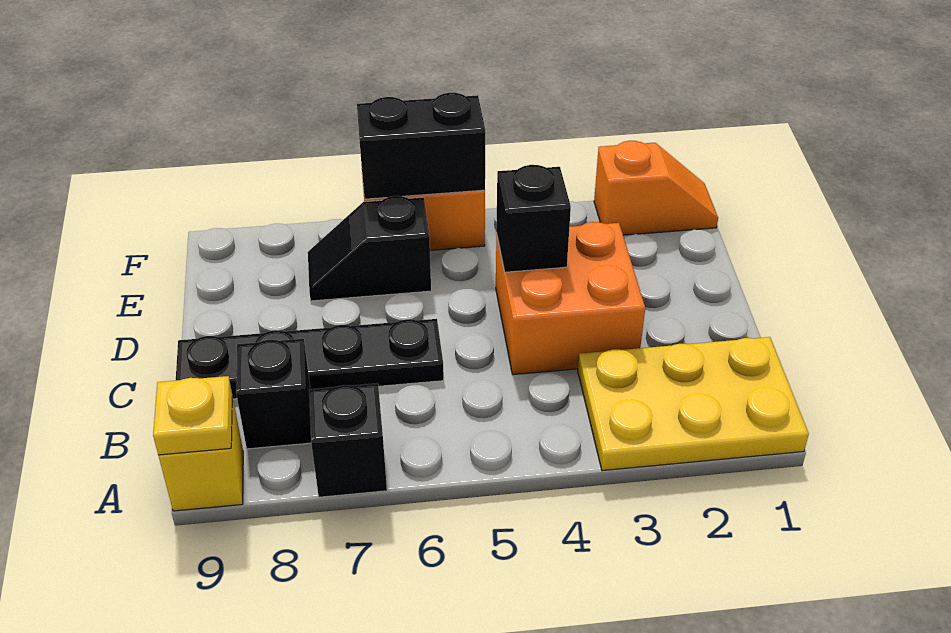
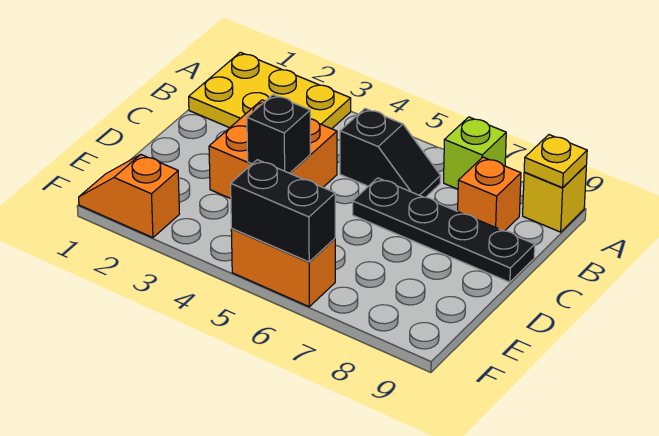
black brick A7 level 1 -> lime brick A7 level 1
black brick B8 level 1 -> orange brick B8 level 1
black slope E6:E7 level 1 top 6 -> black slope B5:B6 level 1 top 5

